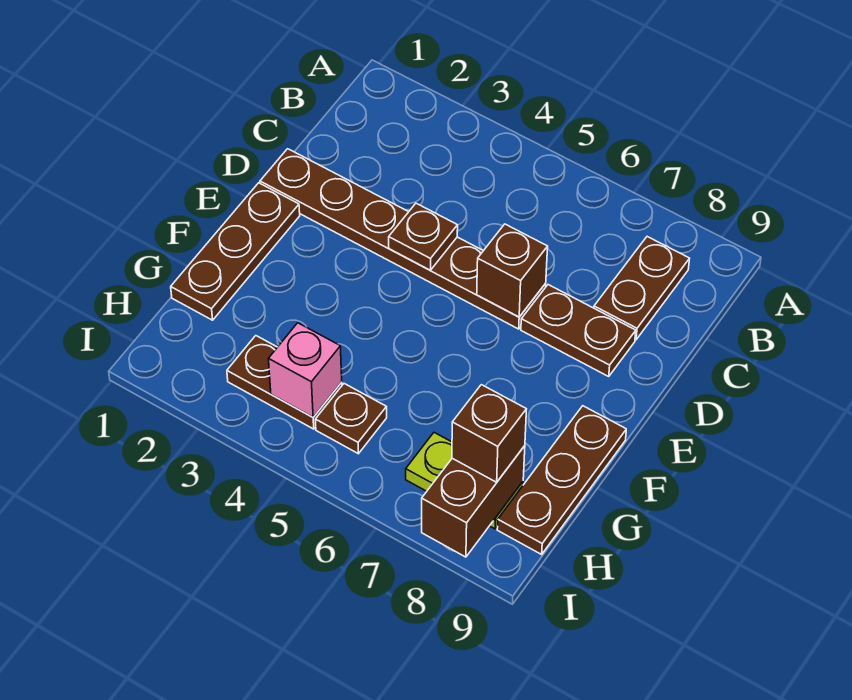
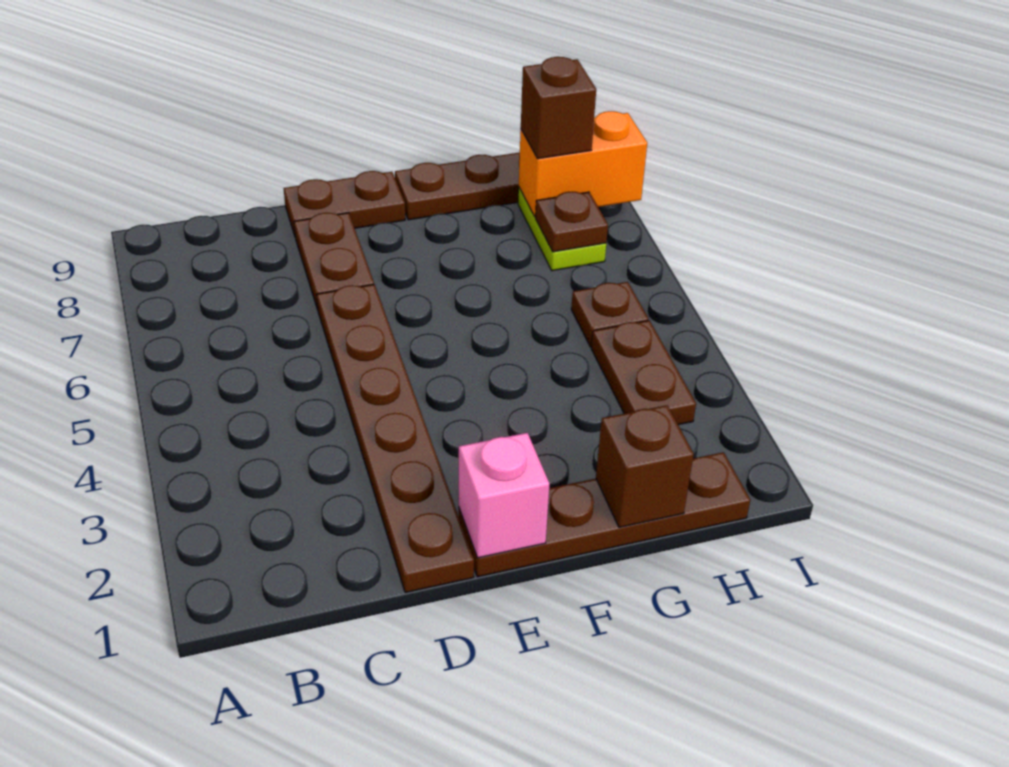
brown plate B8:C8 level 1 -> brown plate D9:E9 level 1
brown plate D4 level 2 -> brown plate H7 level 2
brown brick D6 level 2 -> brown brick G1 level 2
brown plate E1:G1 level 1 -> brown plate E1:H1 level 1
pink brick H4 level 2 -> pink brick E1 level 2
brown brick H8:I8 level 2 -> orange brick H8:I8 level 2

